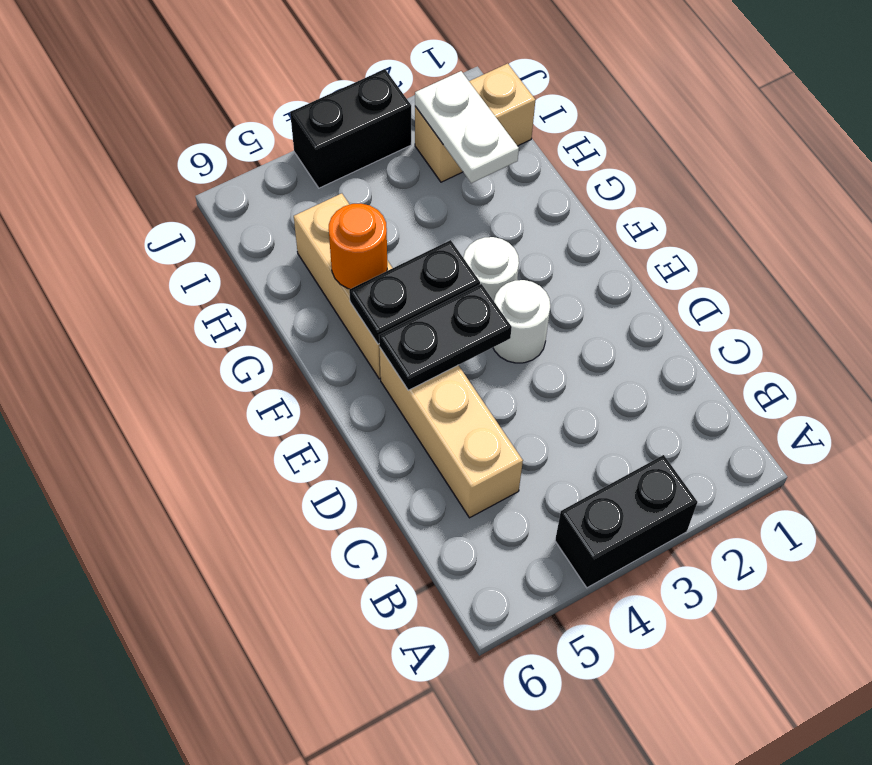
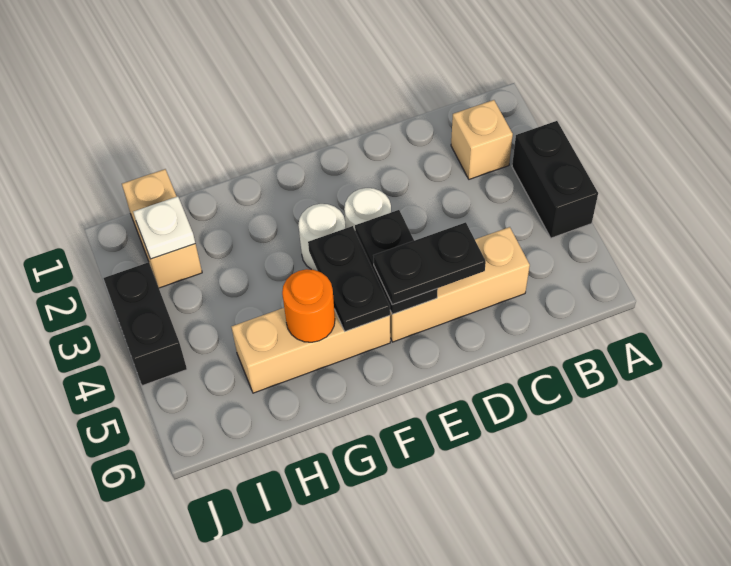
none -> tan brick B2 level 1
none -> black plate D5:E5 level 3
white plate H2:I2 level 2 -> white plate I2 level 2

